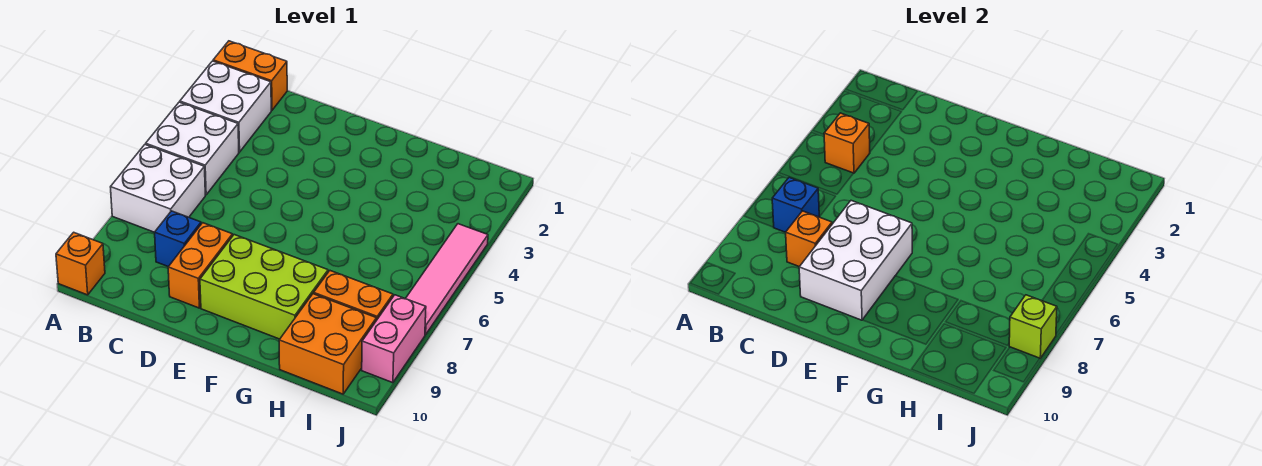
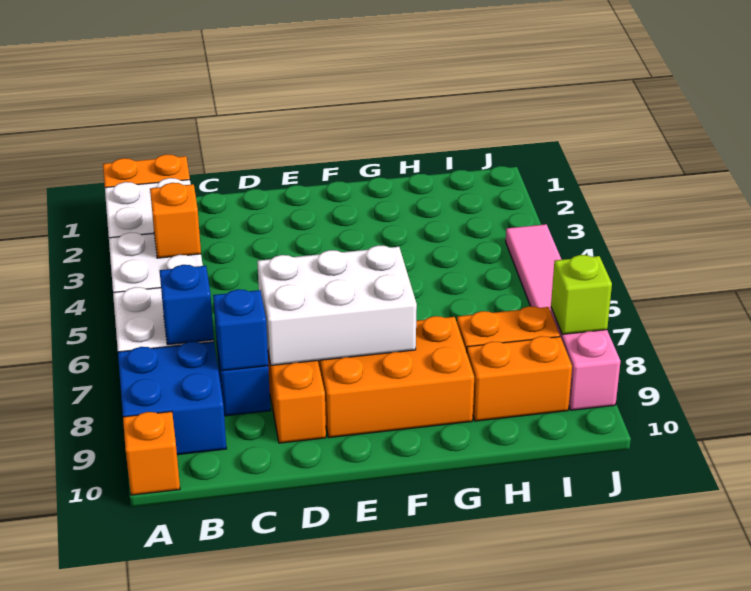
none -> blue brick A8:B9 level 1
orange brick C8 level 2 -> blue brick C8 level 2
white brick D7:E9 level 2 -> white brick D7:F8 level 2
lime brick E8:G9 level 1 -> orange brick E8:G9 level 1
orange brick H9:I10 level 1 -> orange brick H9:I9 level 1

